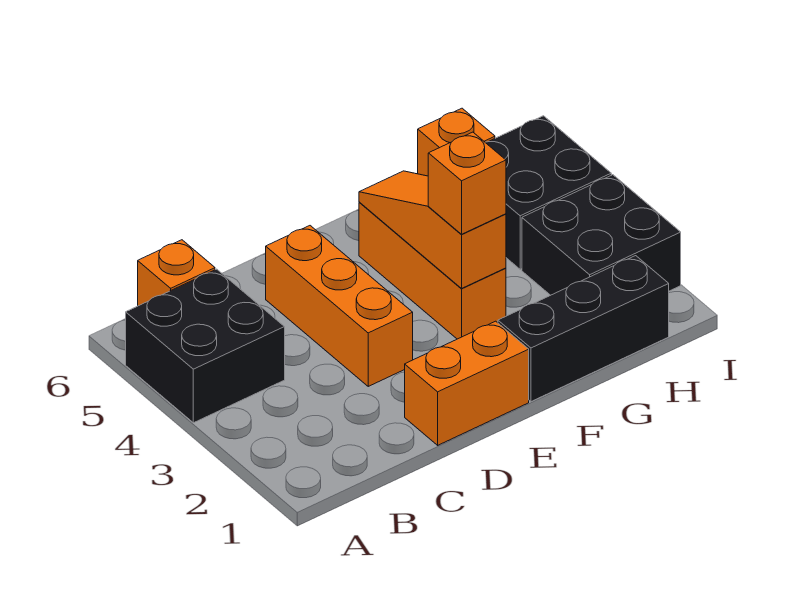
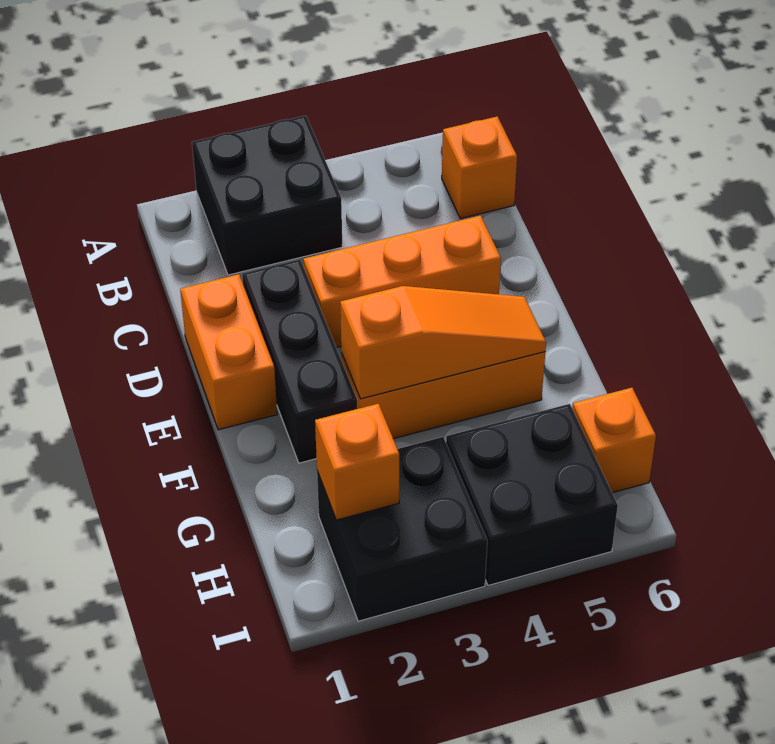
black brick A4:B5 level 1 -> black brick A2:B3 level 1
black brick F1:H1 level 1 -> black brick D2:F2 level 1
orange brick F3 level 3 -> orange brick H2 level 2

